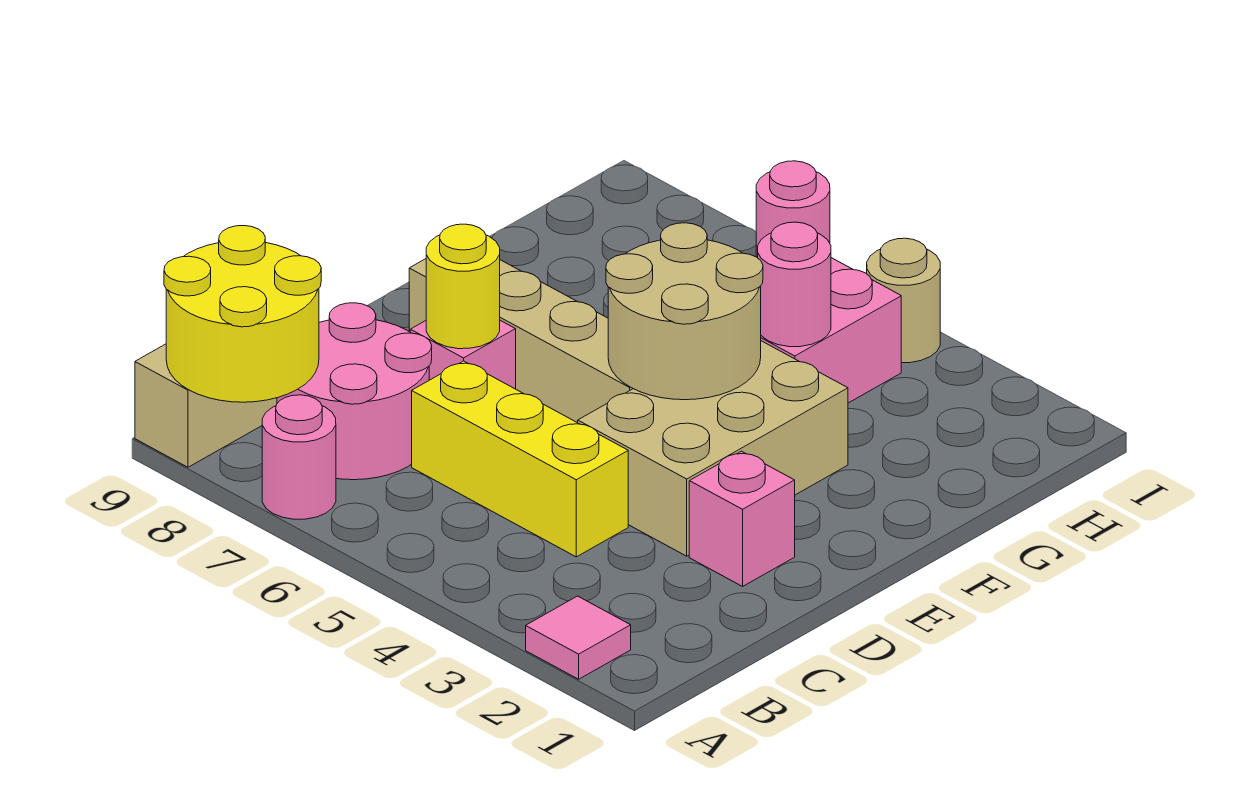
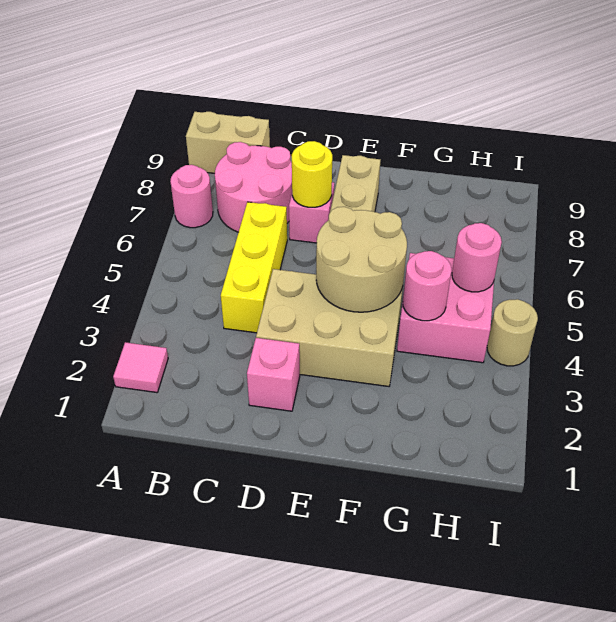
yellow round brick A8:B9 level 2 -> none

